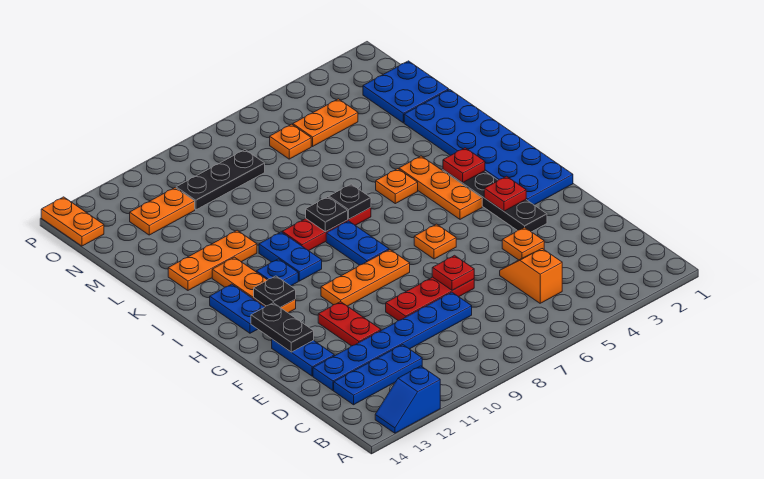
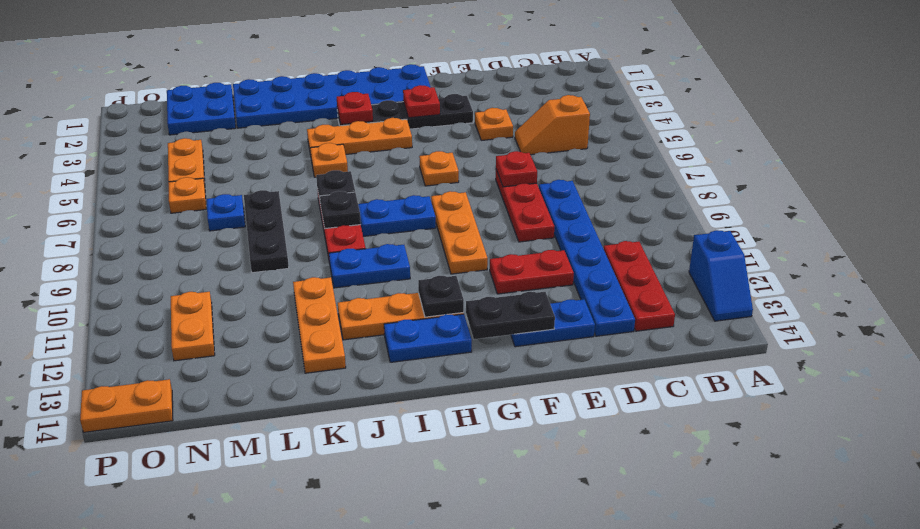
blue plate C11:C13 level 1 -> red plate C11:C13 level 1
blue plate I11 level 1 -> blue plate M7 level 1
black plate N8:N10 level 1 -> black plate L7:L9 level 1

